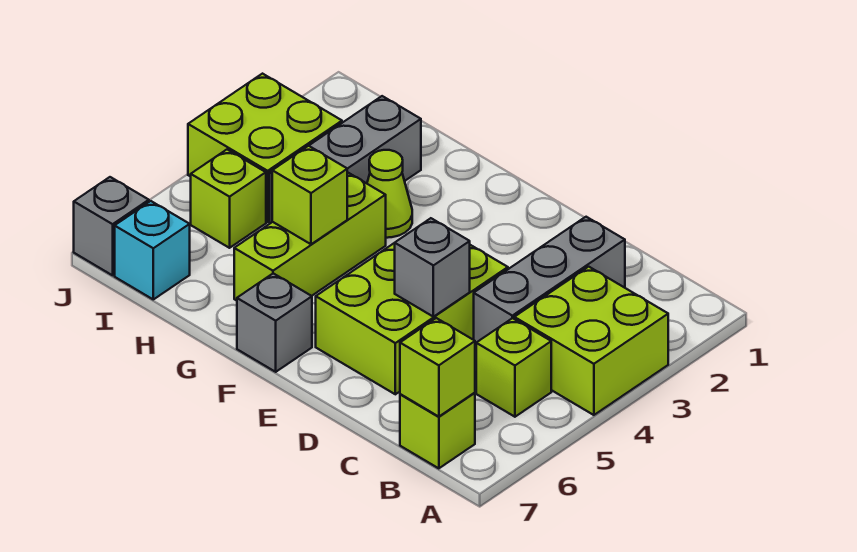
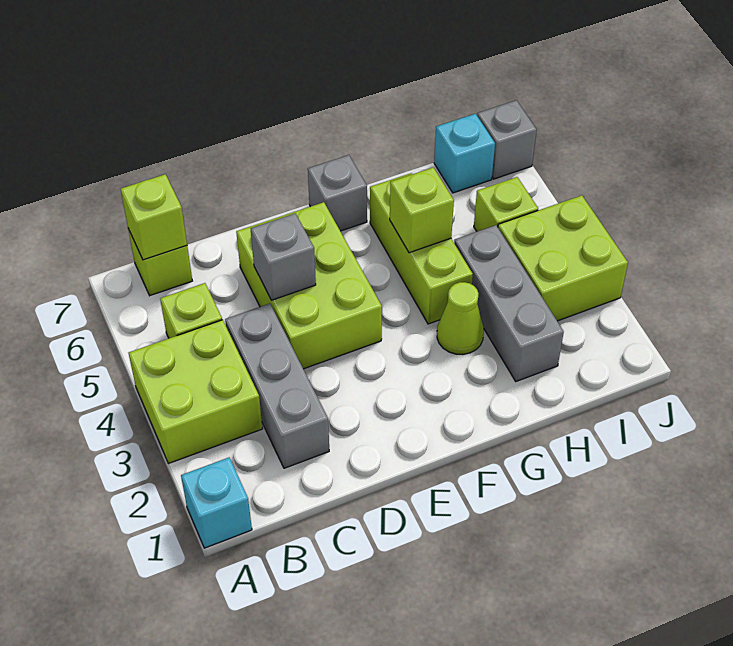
none -> cyan brick A1 level 1

